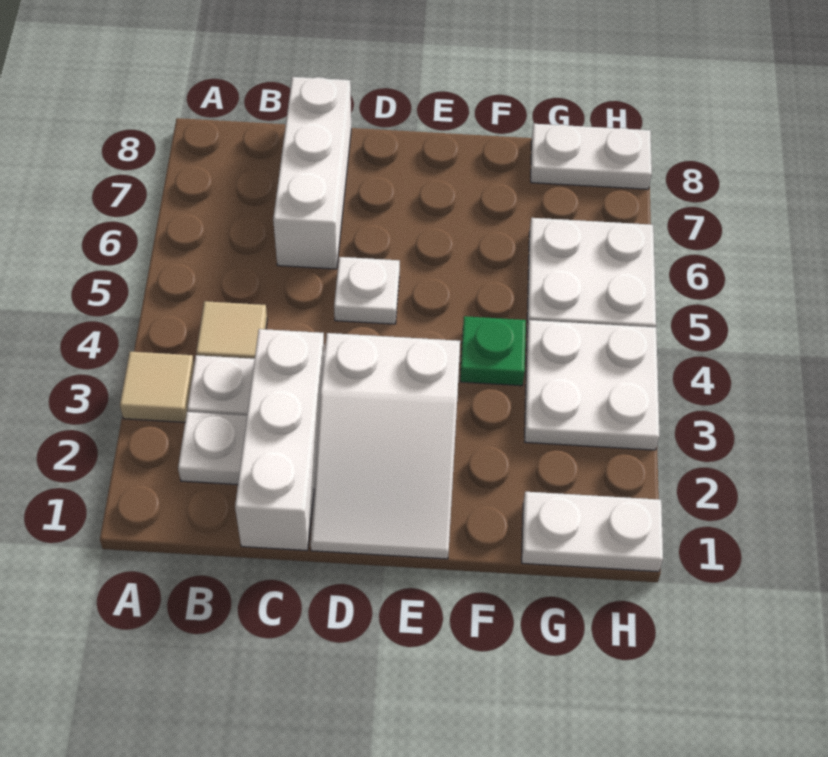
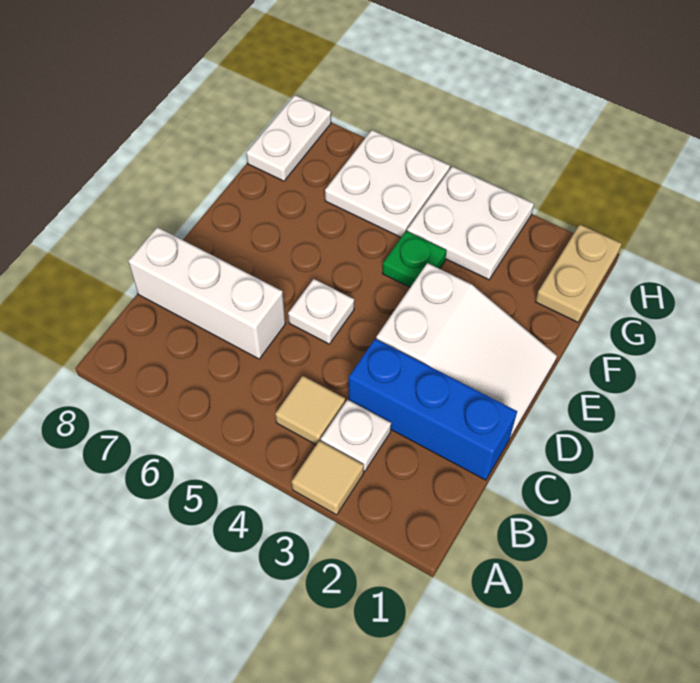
white plate B2 level 1 -> none
white brick C1:C3 level 1 -> blue brick C1:C3 level 1
white plate G1:H1 level 1 -> tan plate G1:H1 level 1

